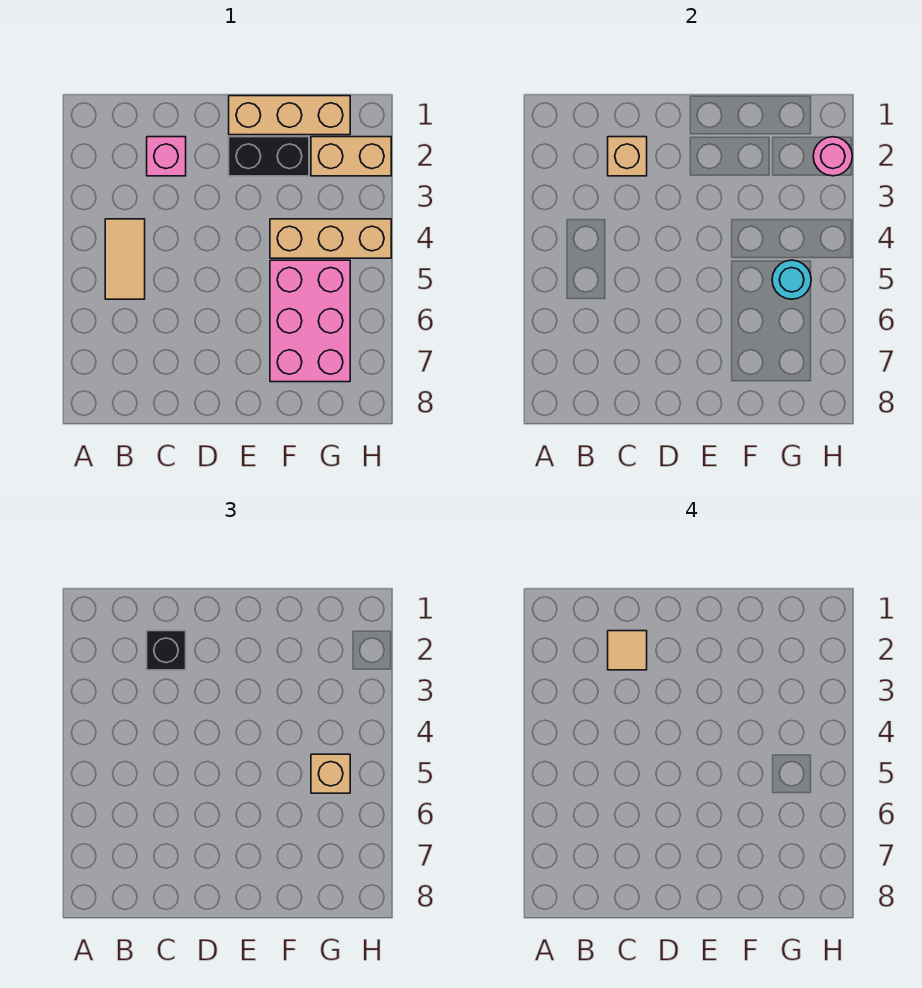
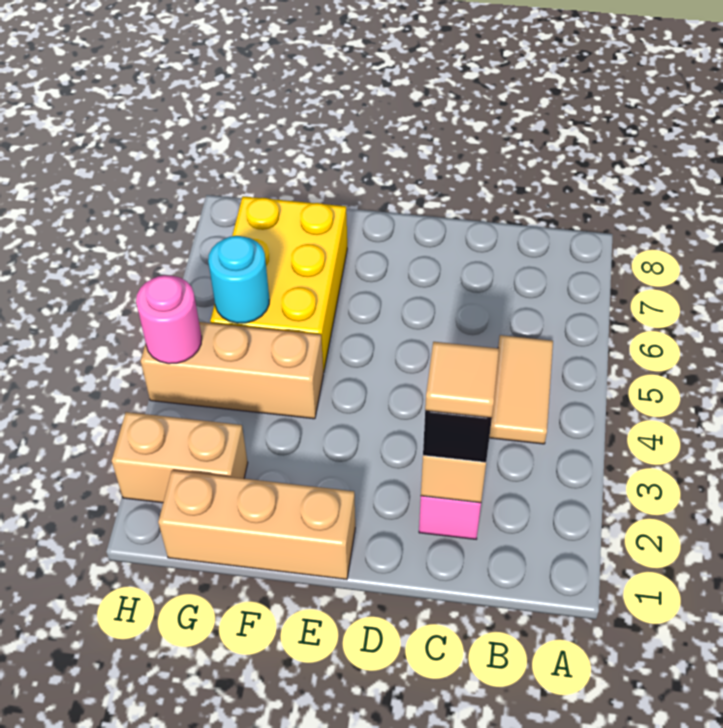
black brick E2:F2 level 1 -> none
pink brick F5:G7 level 1 -> yellow brick F5:G7 level 1
tan brick G5 level 3 -> none
pink round brick H2 level 2 -> pink round brick H4 level 2

